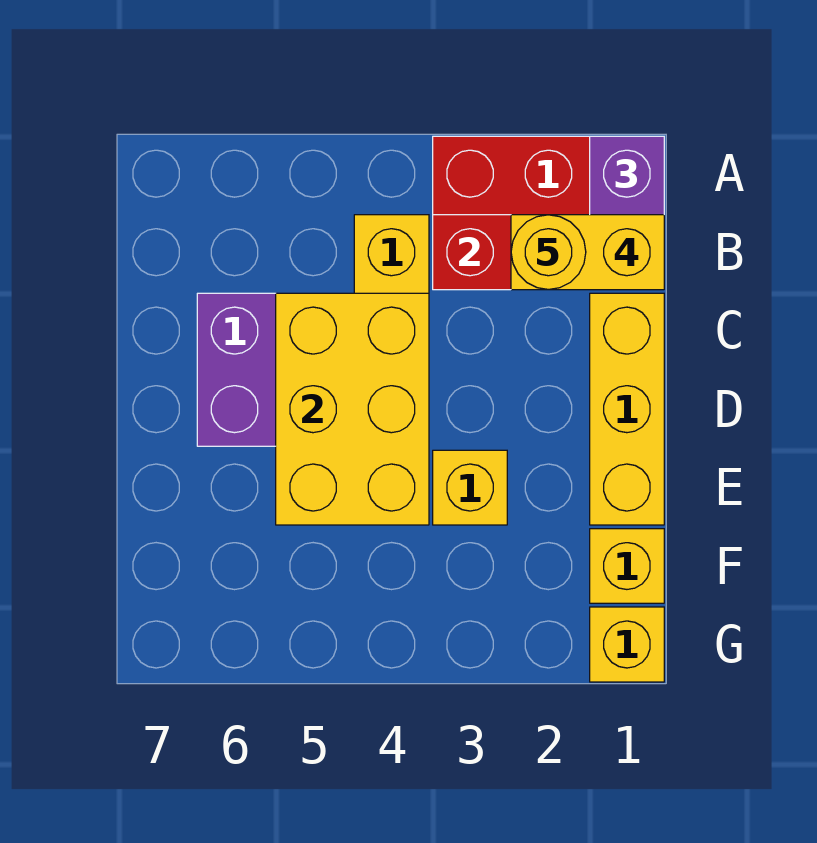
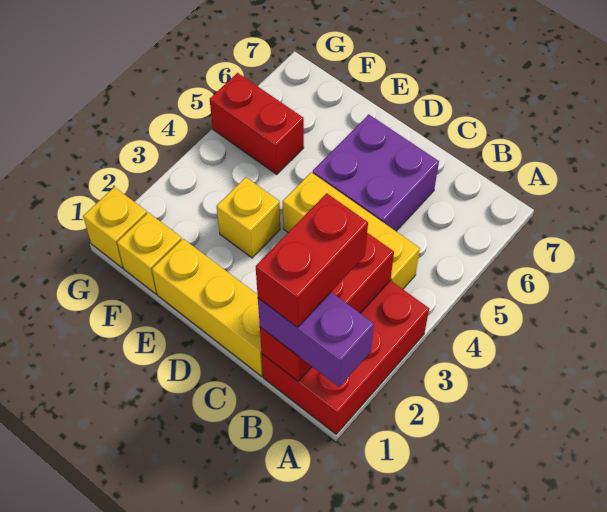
yellow brick B1:B2 level 4 -> red brick B1:B2 level 4
yellow round brick B2 level 5 -> none
yellow brick C4:E5 level 2 -> none
none -> red brick F5:G5 level 1

